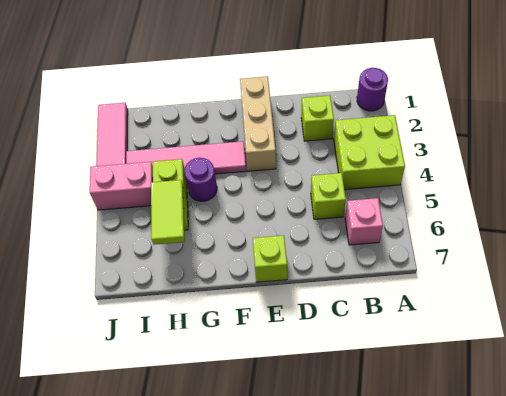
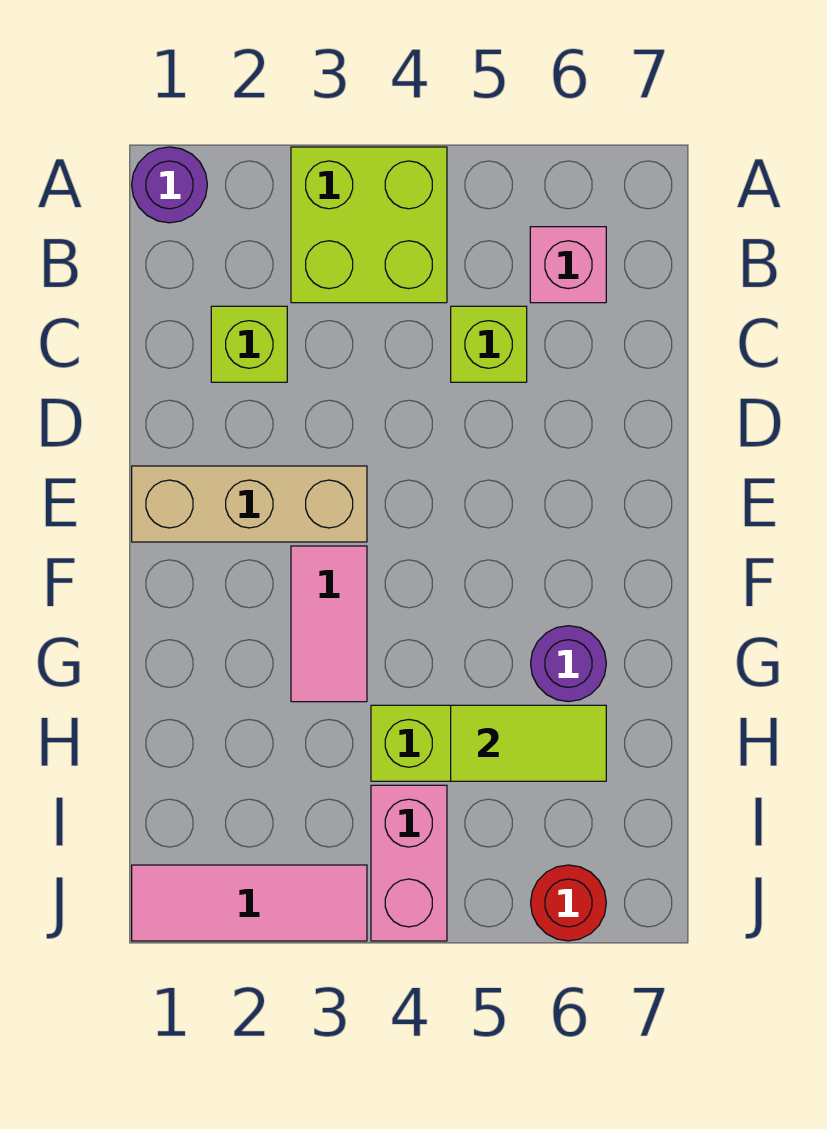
lime brick E7 level 1 -> none
pink tile F3:I3 level 1 -> pink tile F3:G3 level 1
purple round brick G4 level 1 -> purple round brick G6 level 1
none -> red round brick J6 level 1

